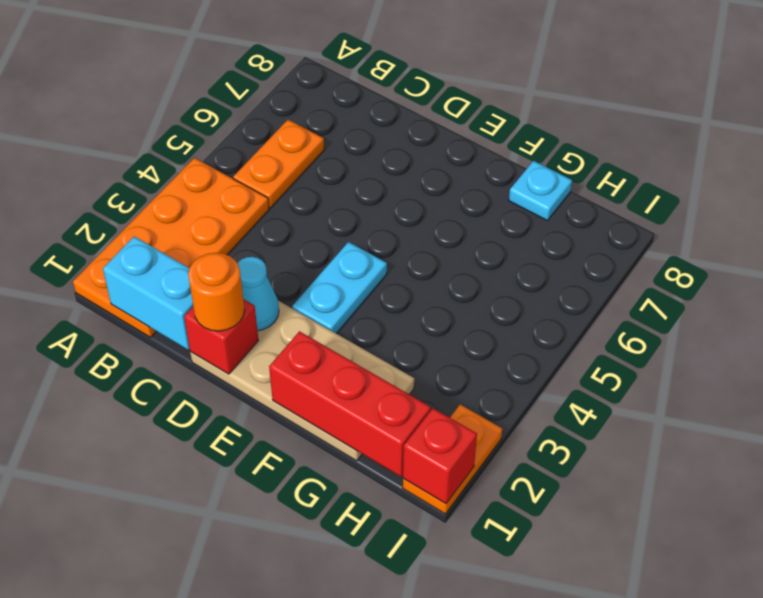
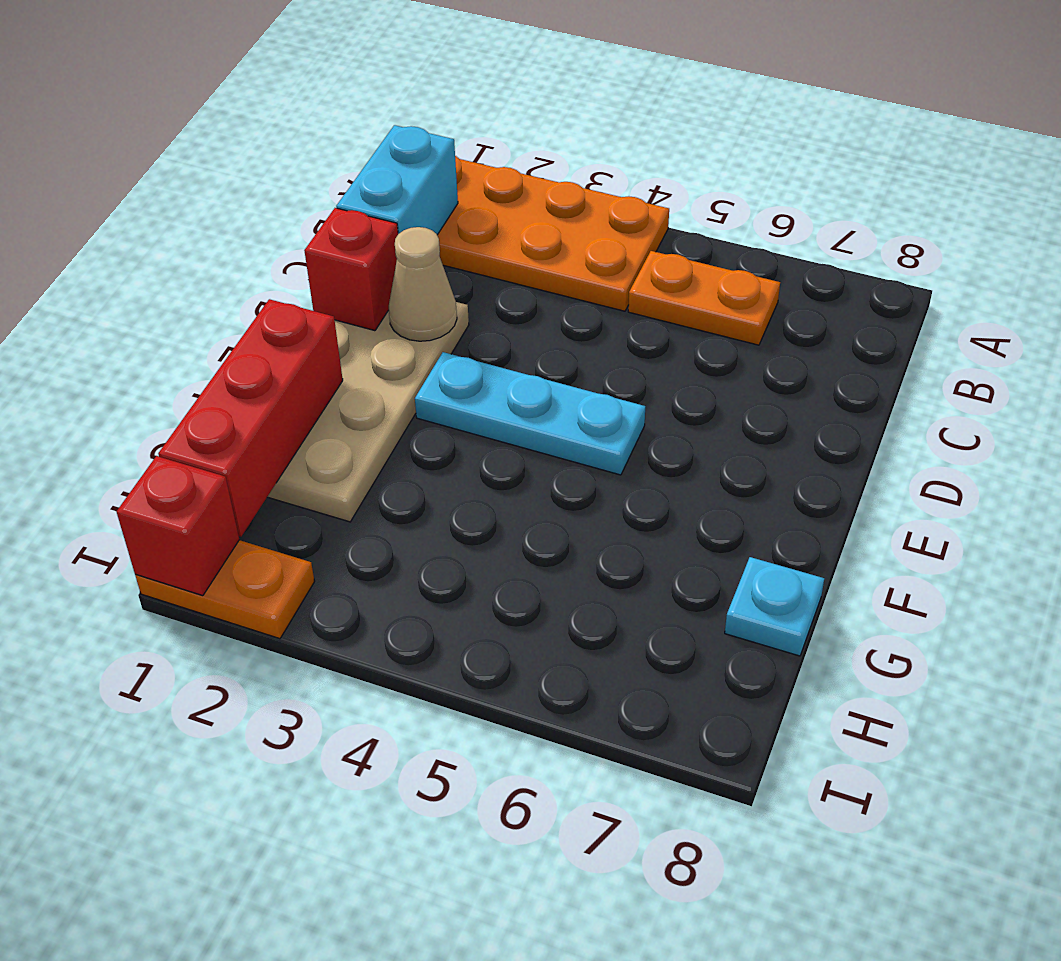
orange round brick D1 level 3 -> none
cyan cone D2 level 2 -> tan cone D2 level 2
cyan plate E3:E4 level 1 -> cyan plate E3:E5 level 1

